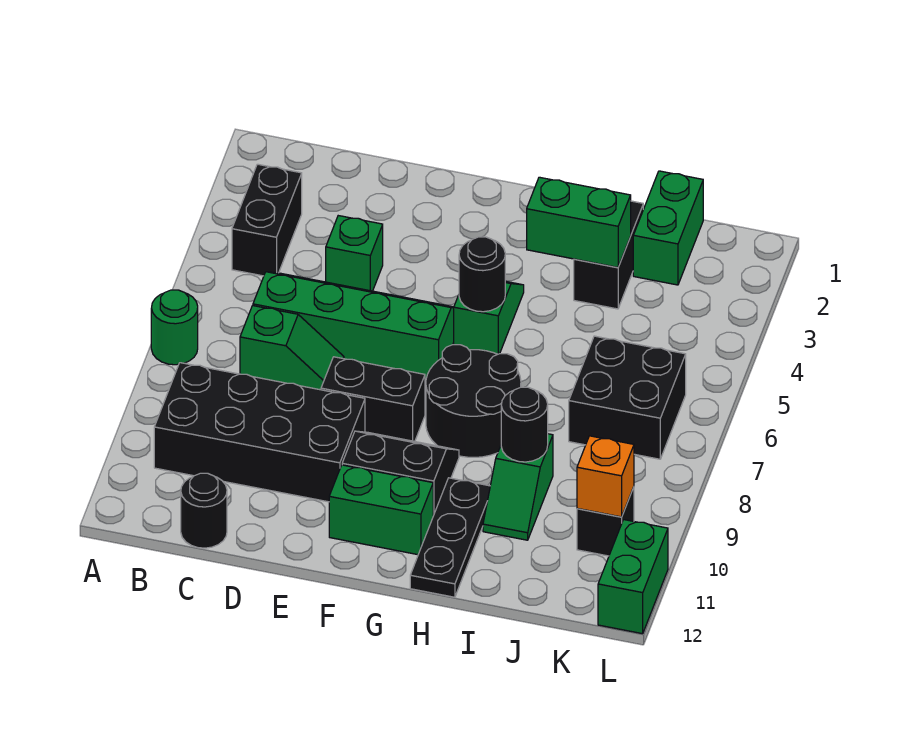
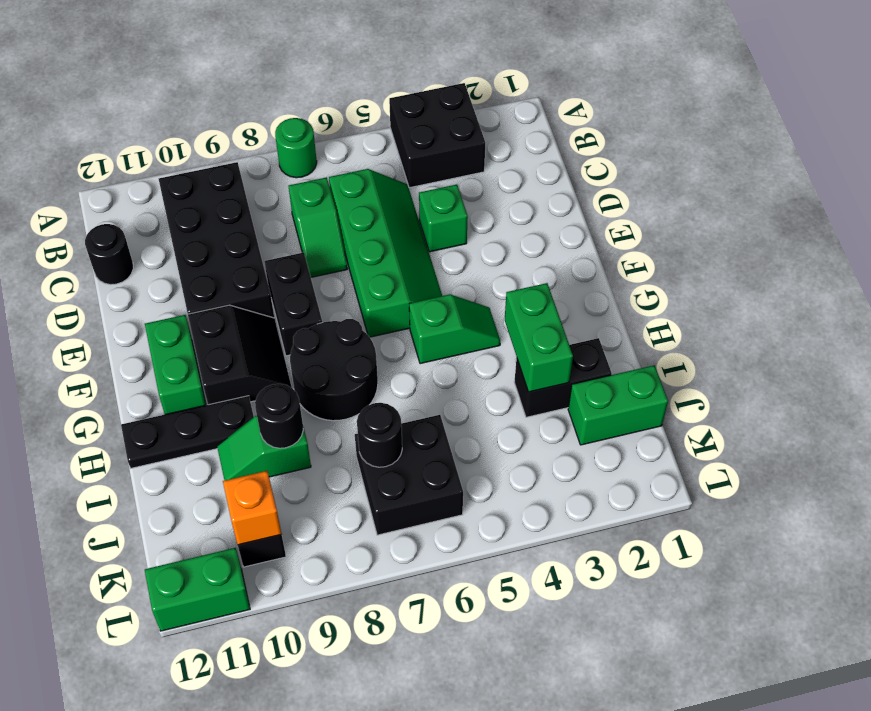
black brick B3:B4 level 1 -> black brick A3:B4 level 1
black round brick G5 level 2 -> black round brick J7 level 2

